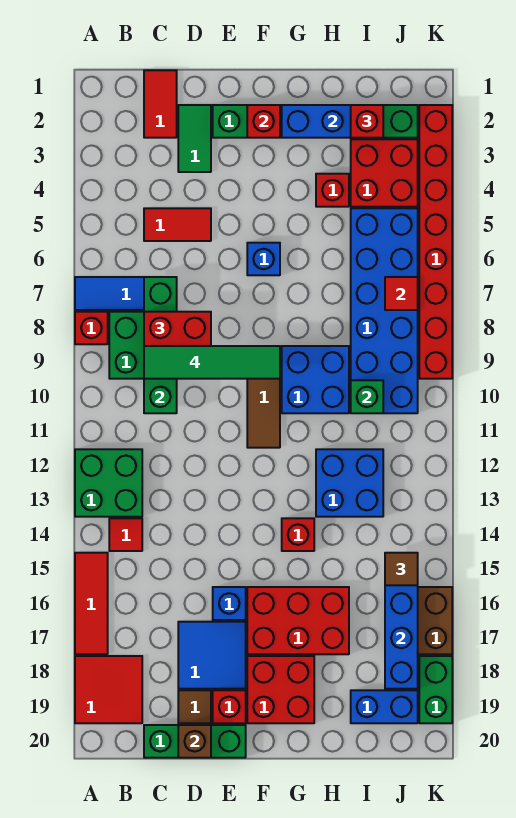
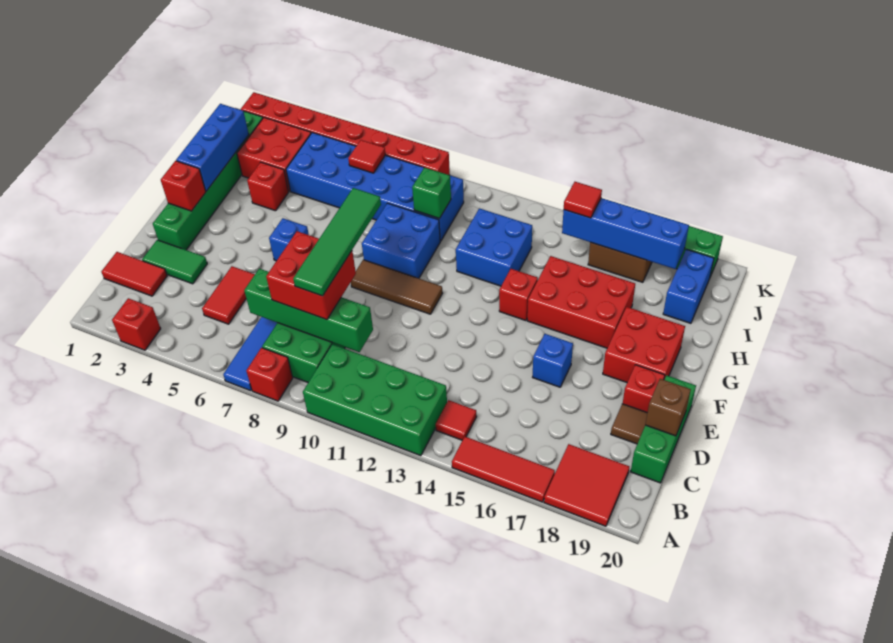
green brick A12:B13 level 1 -> green brick A10:B13 level 1
blue tile D17:E18 level 1 -> none
red brick F16:H17 level 1 -> red brick G15:H17 level 1
red brick I2 level 3 -> red brick A3 level 1
brown tile J15 level 3 -> red tile J15 level 3

